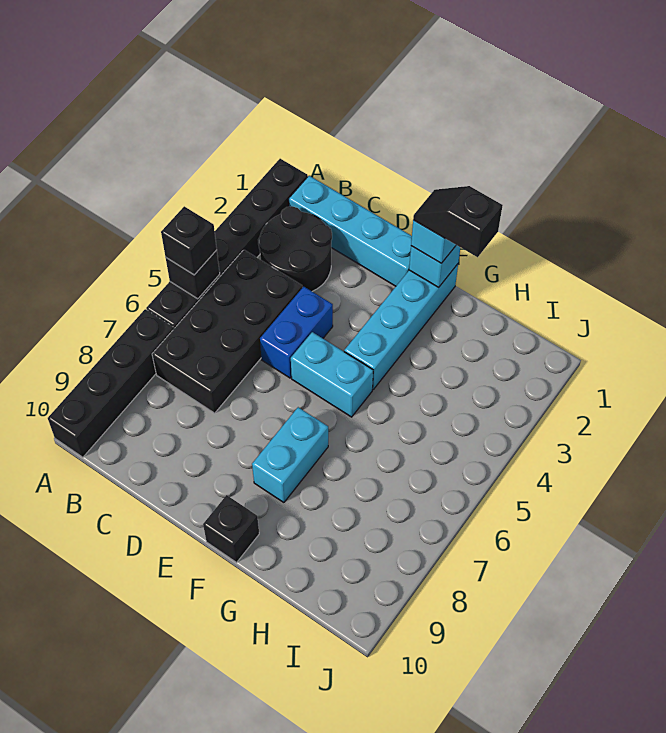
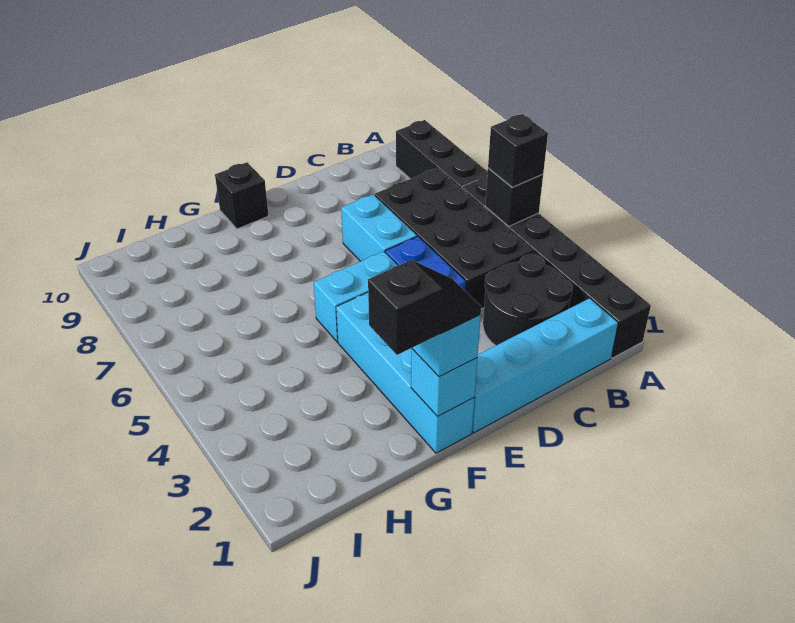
black brick A7:A10 level 1 -> black brick A7:A9 level 1
cyan brick F7:F8 level 1 -> cyan brick D6:D7 level 1

